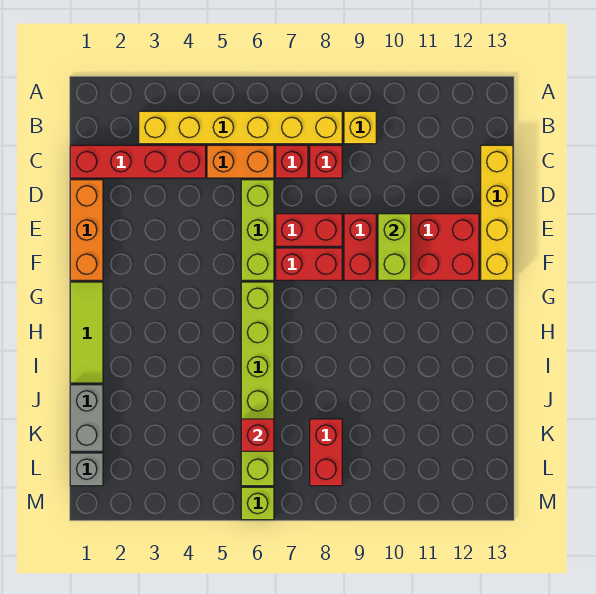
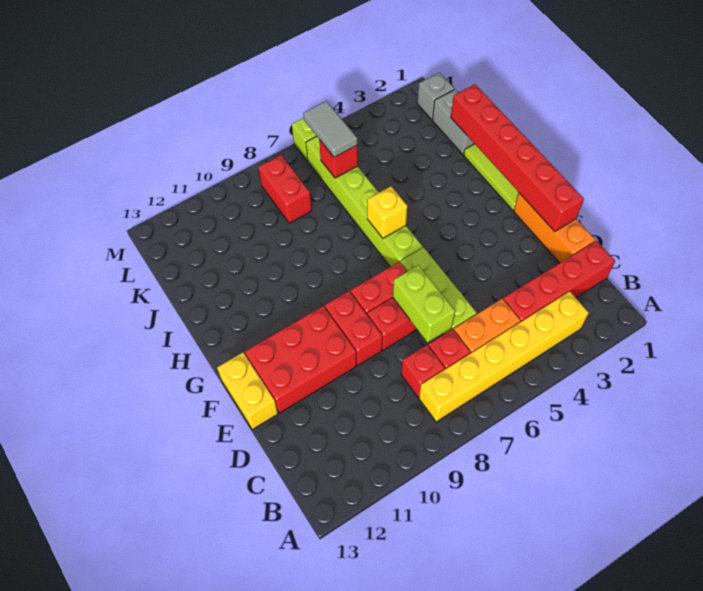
yellow brick B9 level 1 -> yellow brick H6 level 2
yellow brick C13:F13 level 1 -> yellow brick E13:F13 level 1
none -> red brick E1:J1 level 2
lime brick E10:F10 level 2 -> lime brick D7:E7 level 2
none -> grey tile K6:L6 level 3

